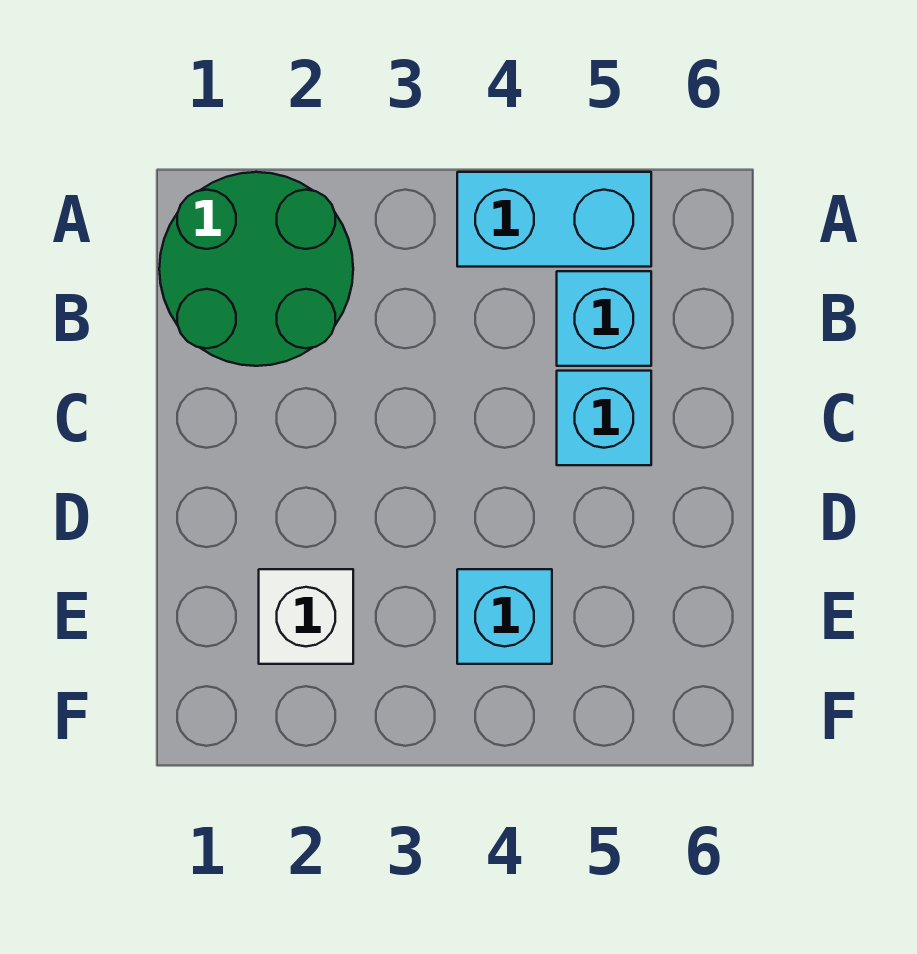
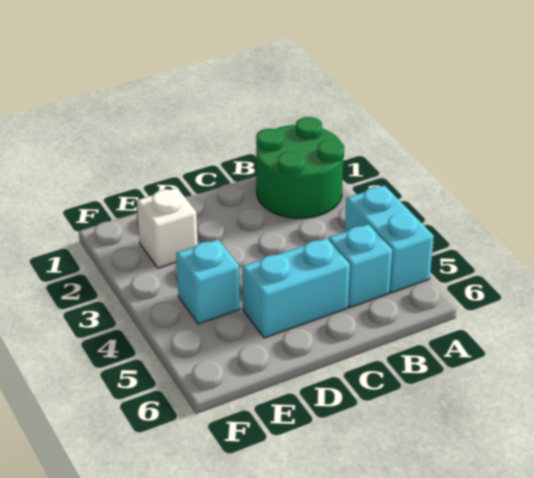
cyan brick C5 level 1 -> cyan brick C5:D5 level 1

